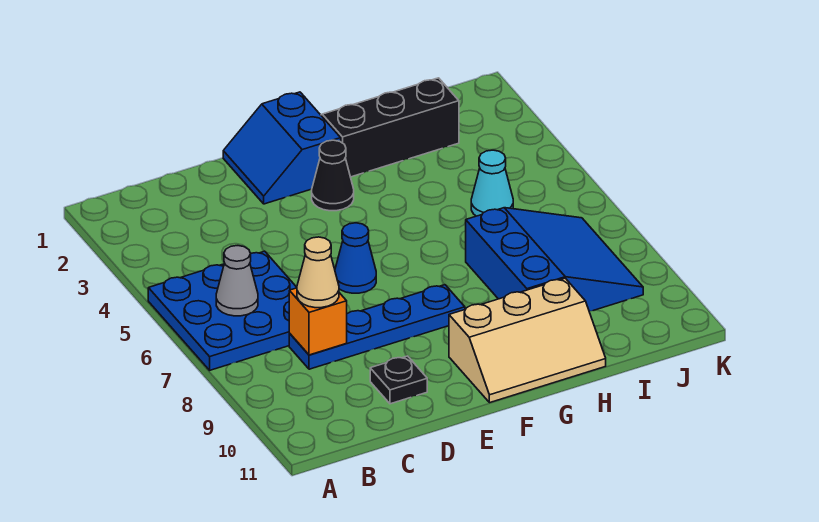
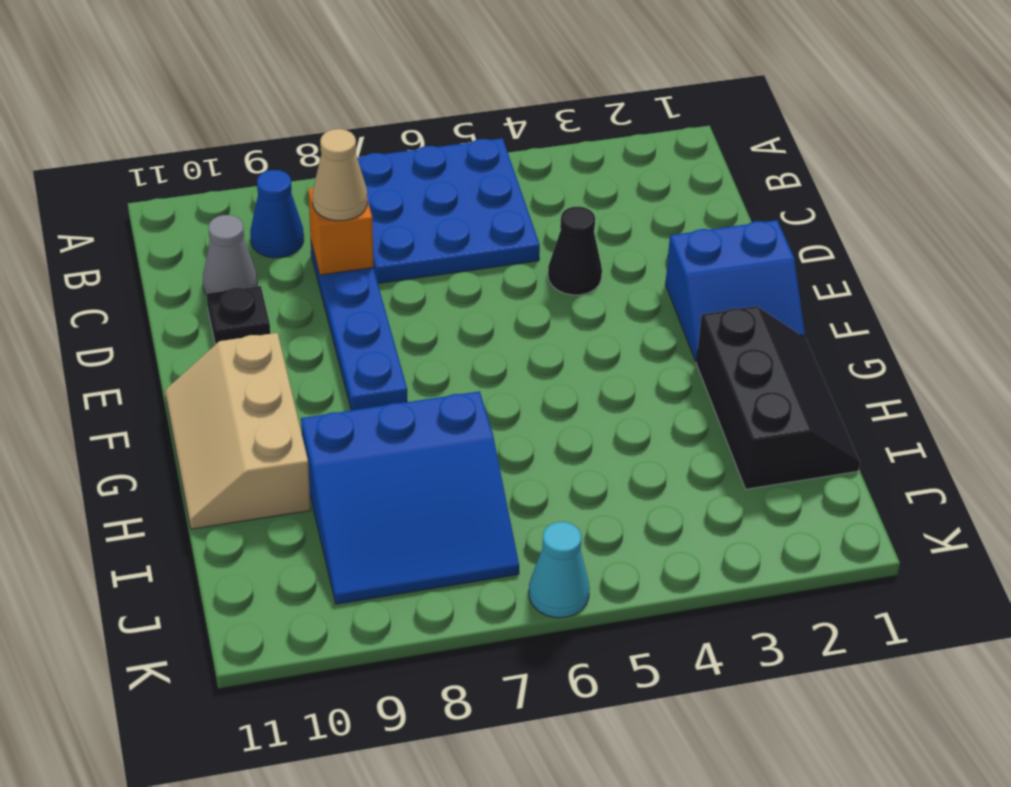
grey cone B6 level 2 -> grey cone C10 level 1
blue slope E1:F2 level 1 top F -> blue slope E1:F2 level 1 top E
blue cone E6 level 1 -> blue cone B9 level 1
black cone F3 level 1 -> black cone D4 level 1
cyan cone I5 level 1 -> cyan cone K6 level 1

